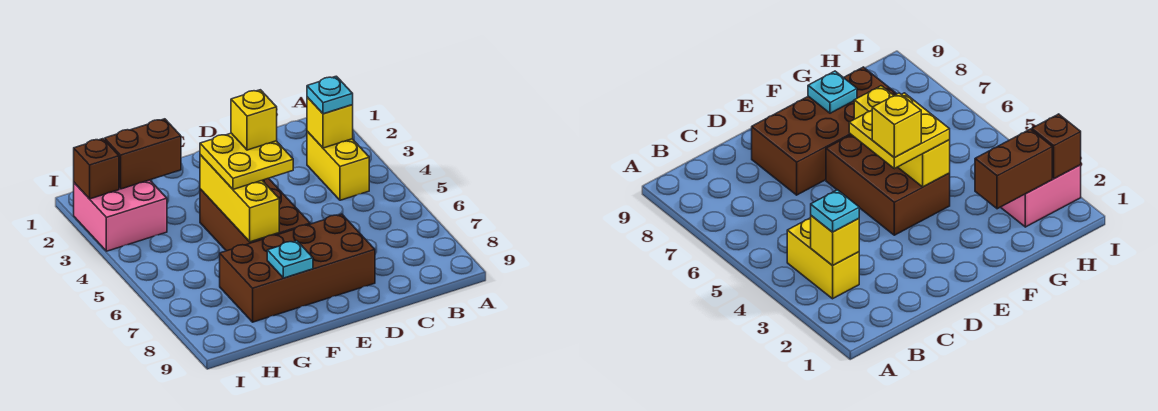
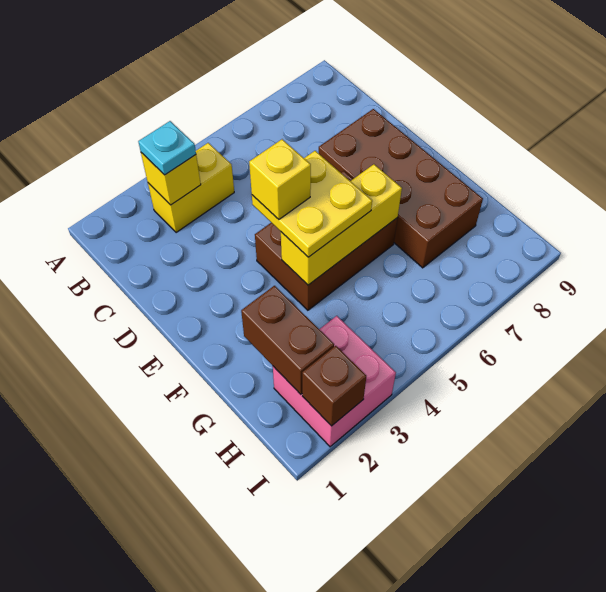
cyan plate F8 level 2 -> none

